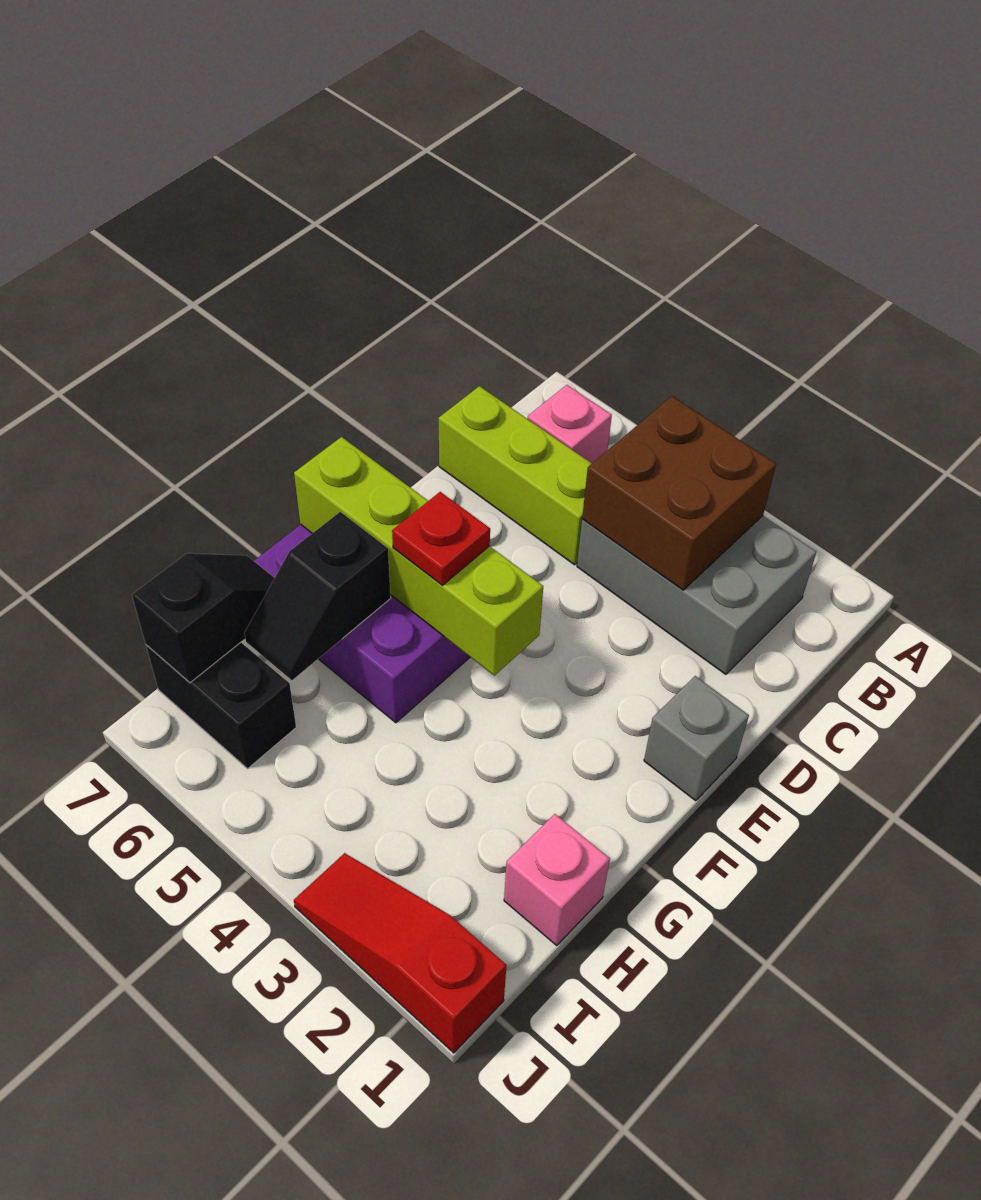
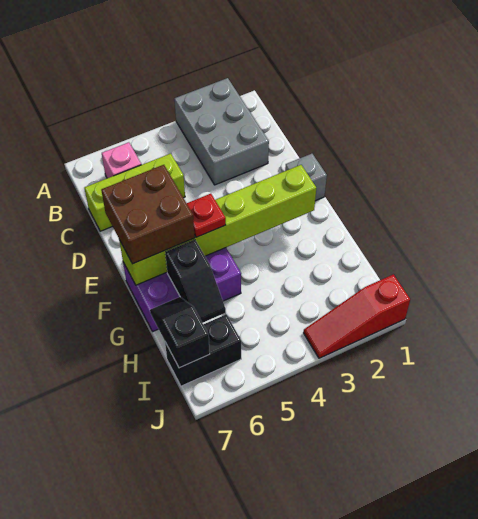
grey brick B2:C4 level 1 -> grey brick A2:C3 level 1
brown brick B3:C4 level 2 -> brown brick E6:F7 level 3
lime brick F4:F7 level 2 -> lime brick F2:F7 level 2
pink brick H1 level 1 -> none

